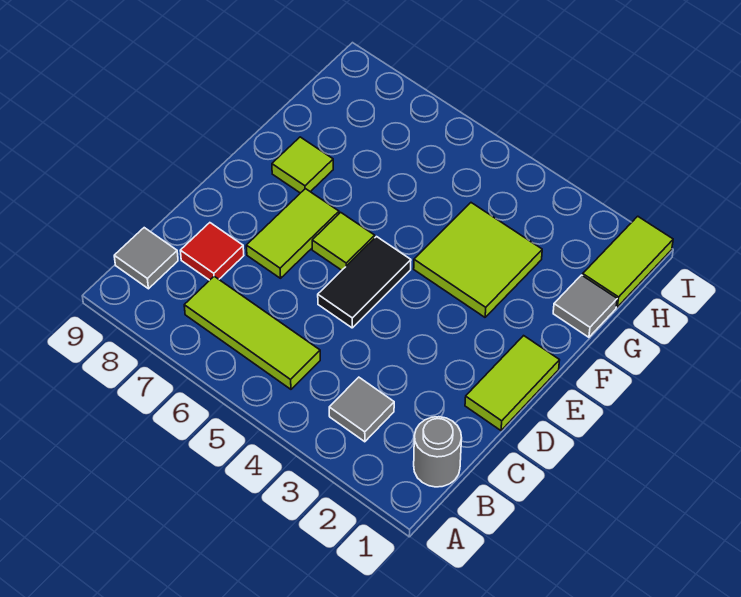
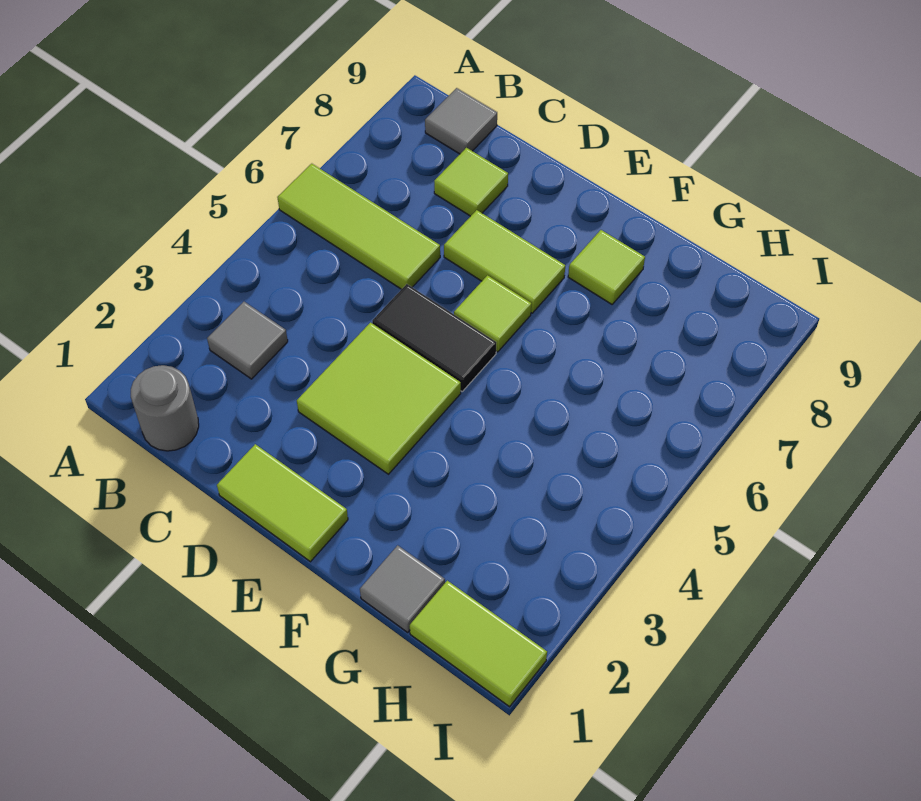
lime tile B5:B7 level 1 -> lime tile A6:C6 level 1
red tile C8 level 1 -> lime tile C8 level 1
lime tile F3:G4 level 1 -> lime tile D3:E4 level 1

